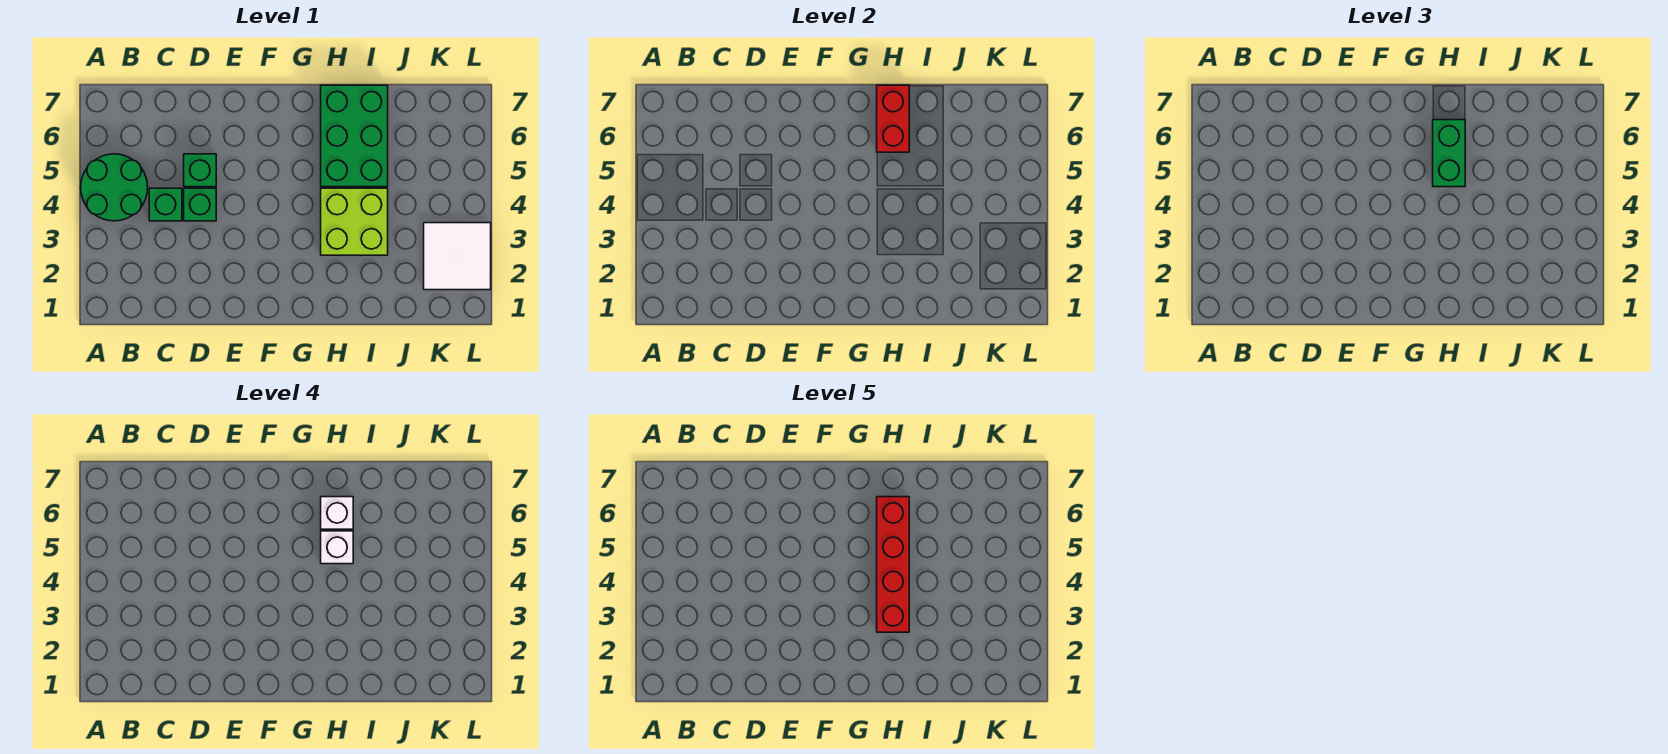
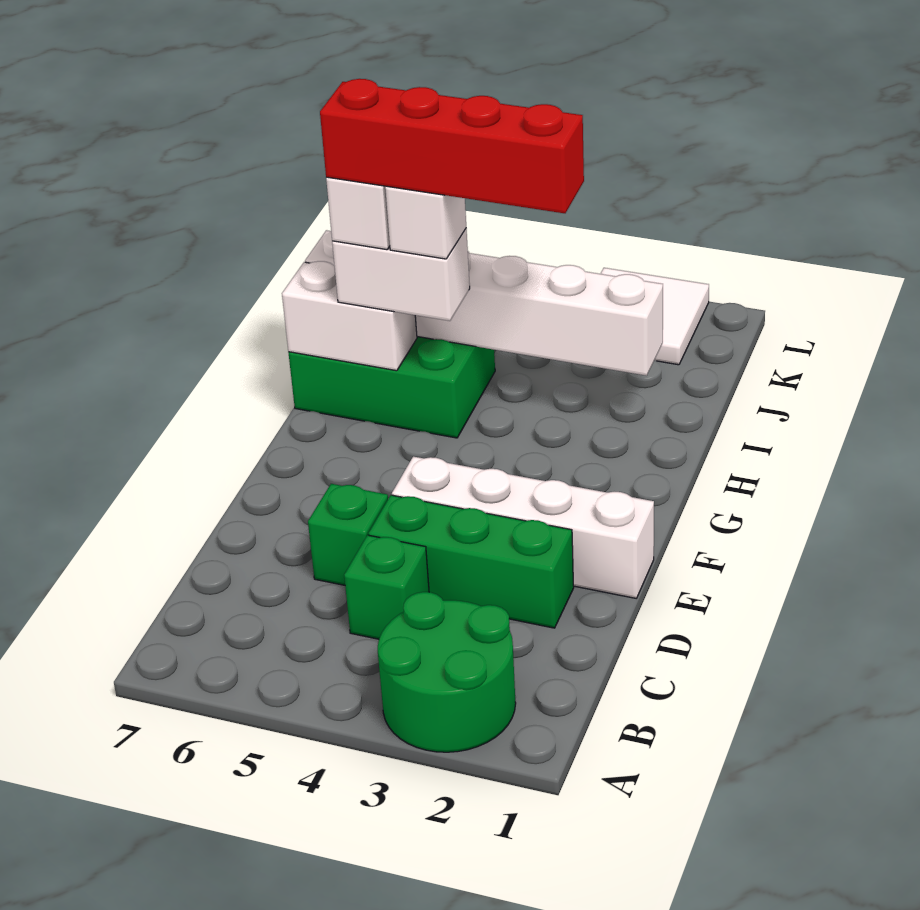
green round brick A4:B5 level 1 -> green round brick A2:B3 level 1
green brick D4 level 1 -> green brick D2:D4 level 1
none -> white brick E1:E4 level 1
lime brick H3:I4 level 1 -> none
green brick H5:H6 level 3 -> white brick H5:H6 level 3
red brick H6:H7 level 2 -> white brick H6:H7 level 2
none -> white brick I2:I7 level 2

